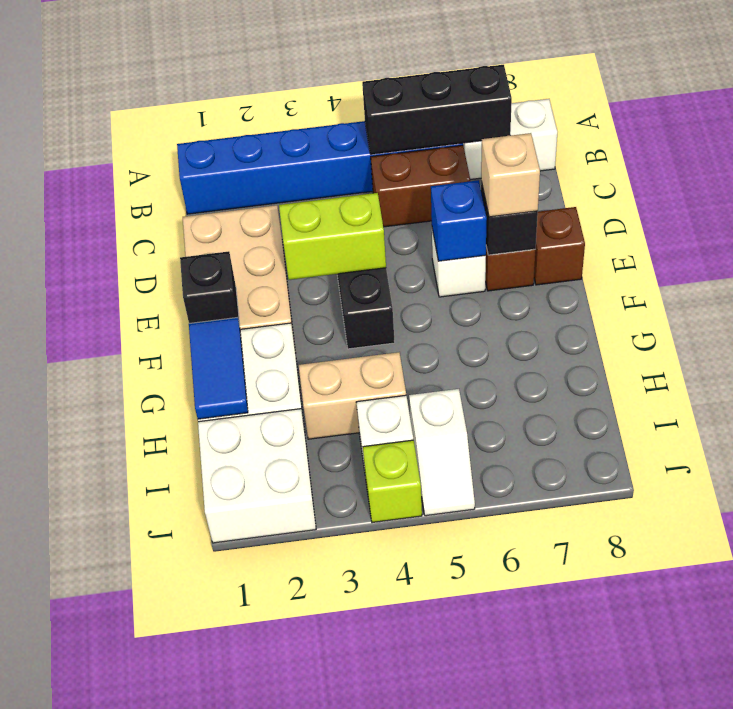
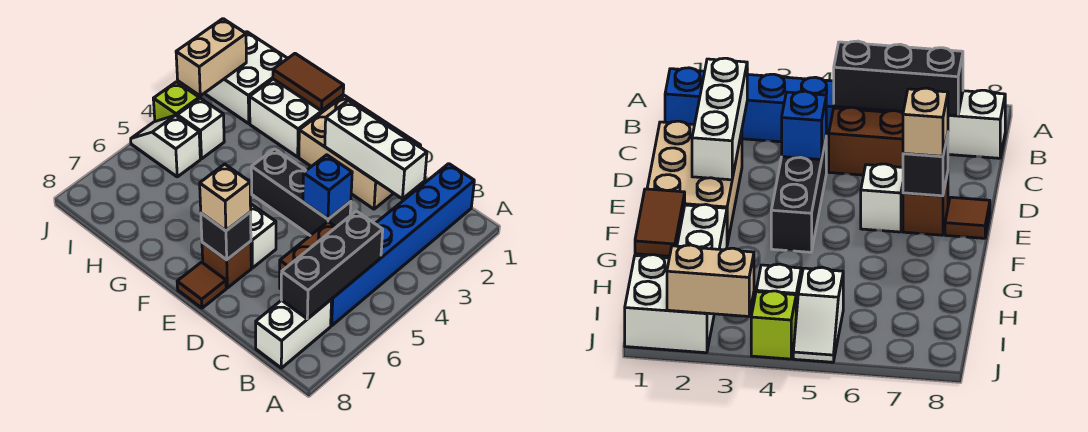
none -> white brick C2:E2 level 2
lime brick E3:E4 level 2 -> none
blue brick E6 level 2 -> blue brick D4 level 2
brown brick E8 level 1 -> brown tile E8 level 1
black brick F1 level 2 -> none
blue tile G1:H1 level 2 -> brown tile G1:H1 level 2
tan brick H3:H4 level 1 -> tan brick J2:J3 level 2

